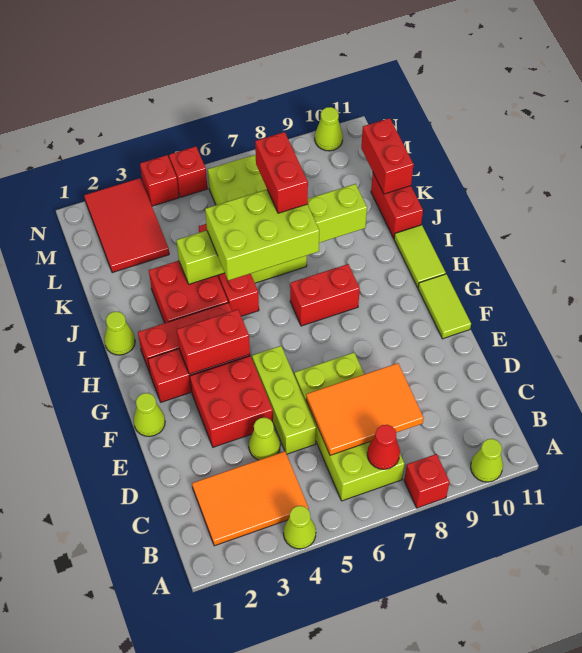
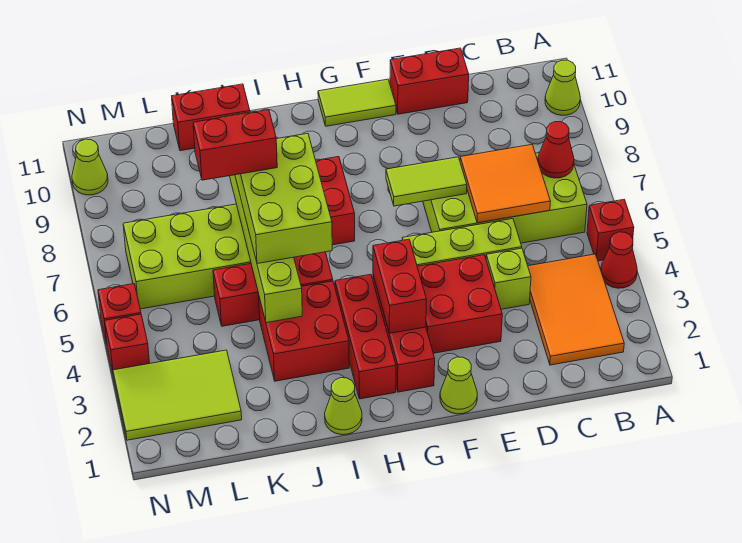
lime cone A4 level 1 -> red cone A4 level 1
red brick A8 level 1 -> red brick A5 level 1
orange tile C6:D8 level 2 -> orange tile C6:D7 level 2
lime cone D4 level 1 -> lime brick D4 level 1
lime tile H11:I11 level 1 -> lime tile E7:F7 level 2
red brick K11:L11 level 2 -> red brick D11:E11 level 1
red tile L2:N3 level 1 -> lime tile L2:N3 level 1

